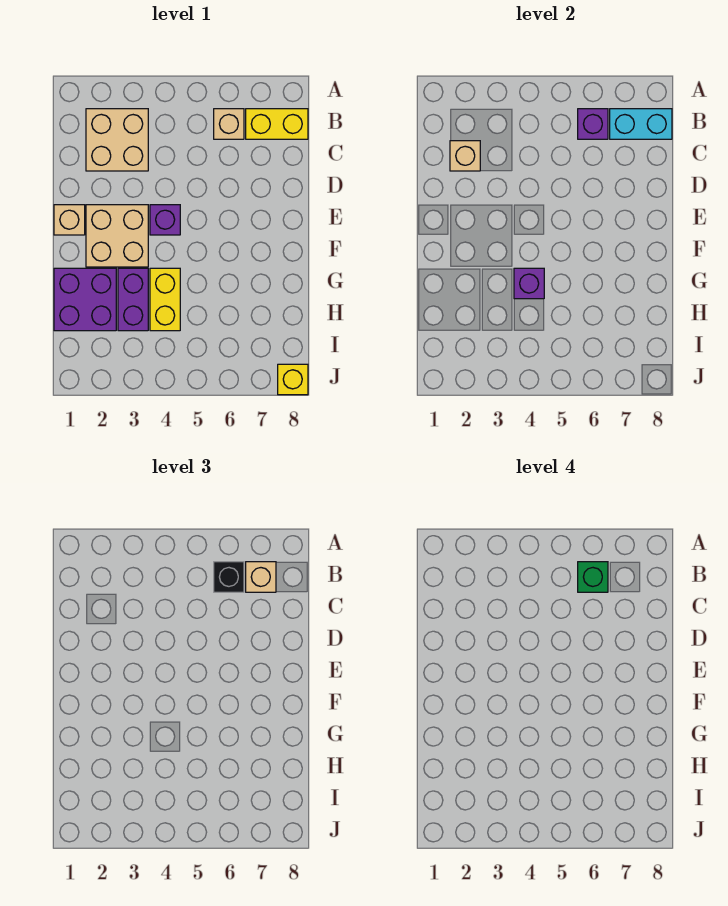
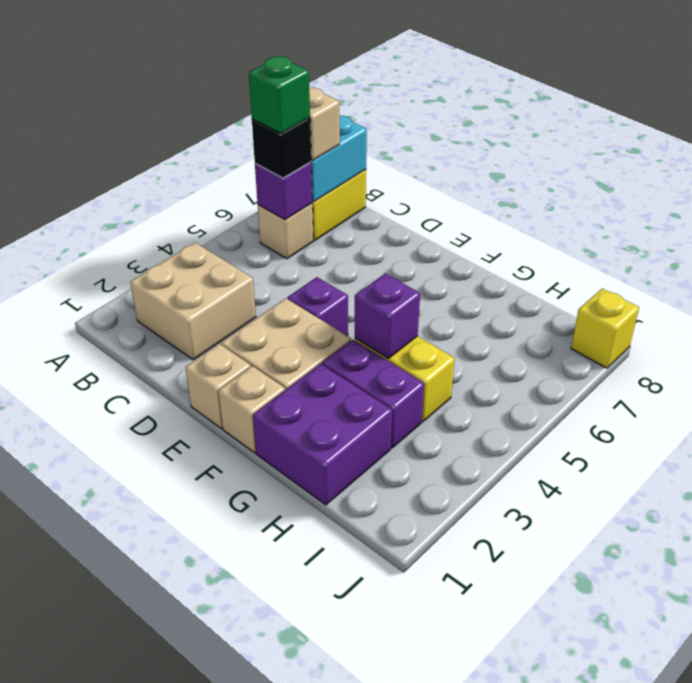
tan brick C2 level 2 -> tan brick F1 level 1

